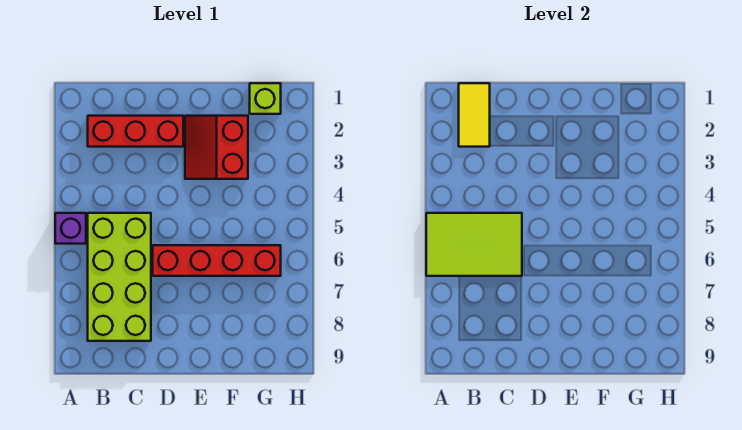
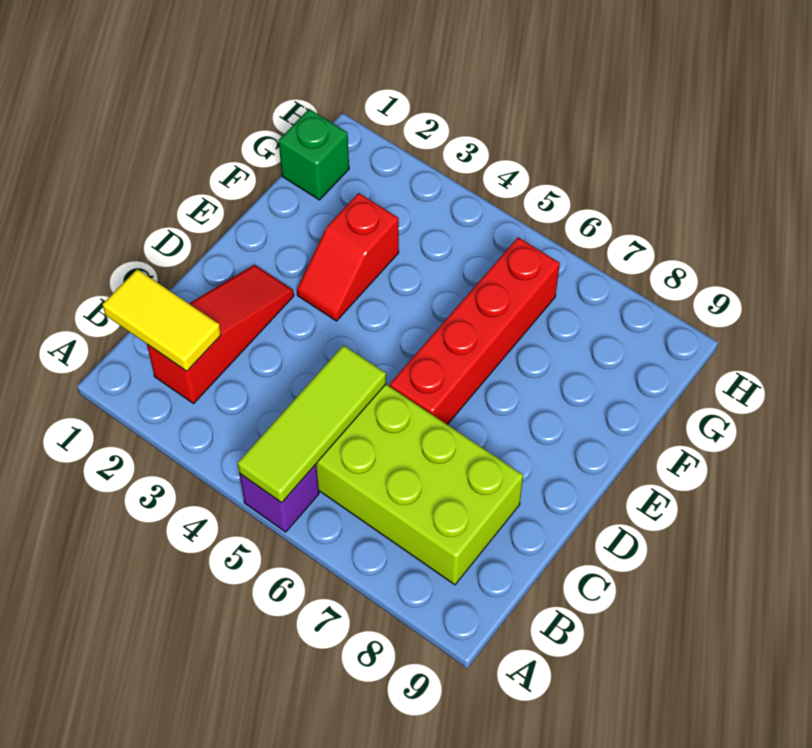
lime tile A5:C6 level 2 -> lime tile A5:C5 level 2
red brick B2:D2 level 1 -> red slope B2:D2 level 1 top B
red slope E2:F3 level 1 top F -> red slope E3:F3 level 1 top F
lime brick G1 level 1 -> green brick G1 level 1

